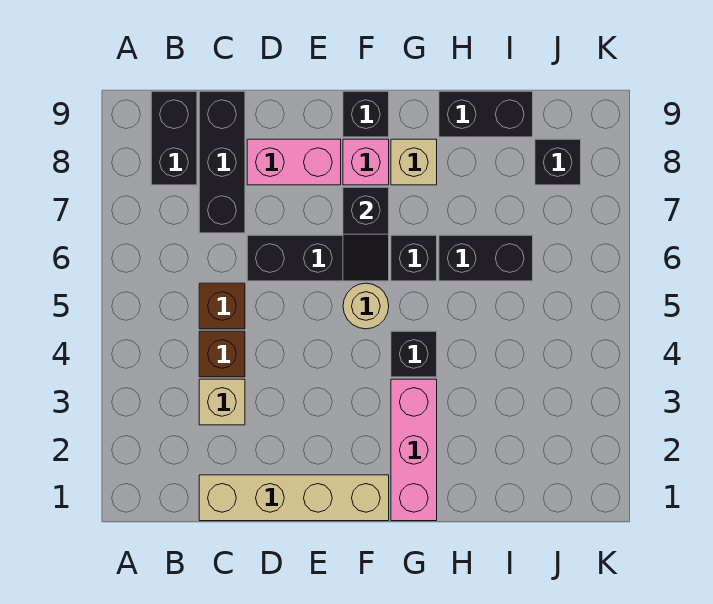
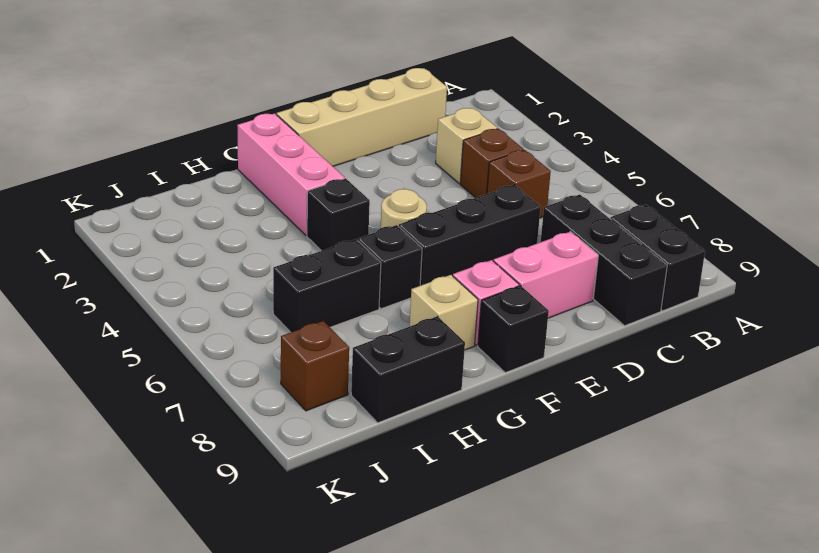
black slope F6:F7 level 2 top 7 -> none
black brick J8 level 1 -> brown brick J8 level 1

